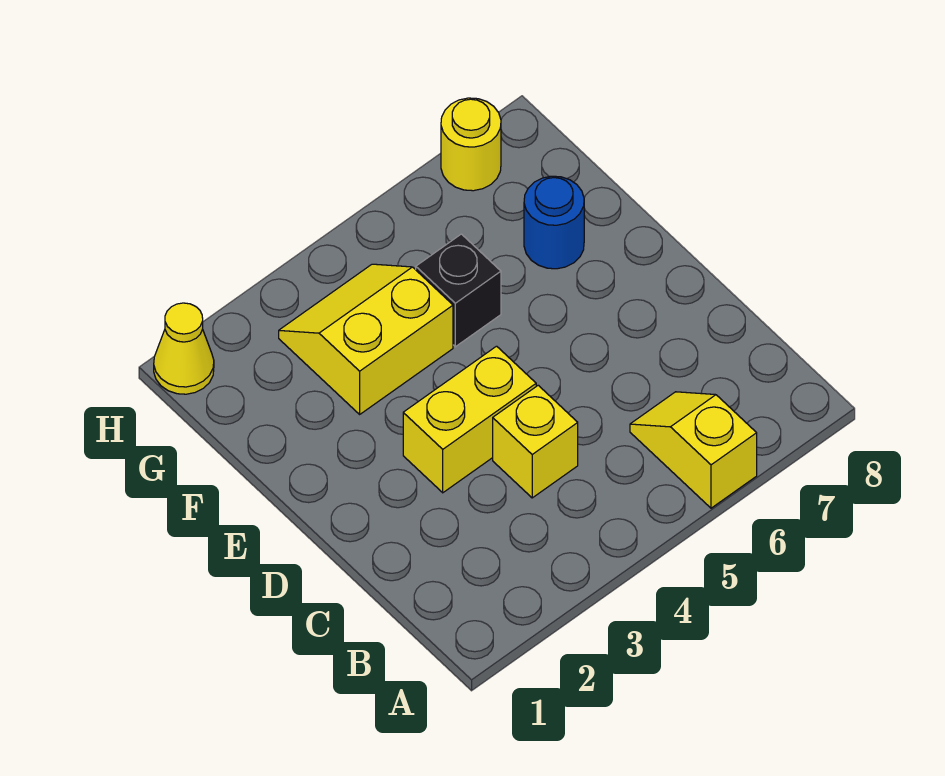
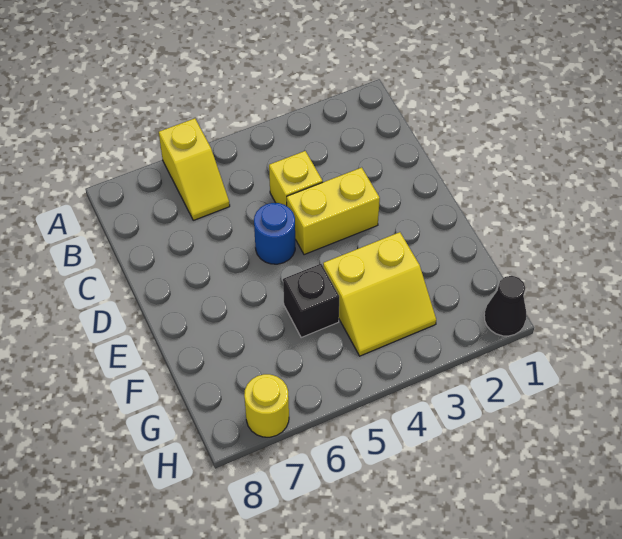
blue round brick F7 level 1 -> blue round brick D5 level 1
yellow cone H1 level 1 -> black cone H1 level 1

